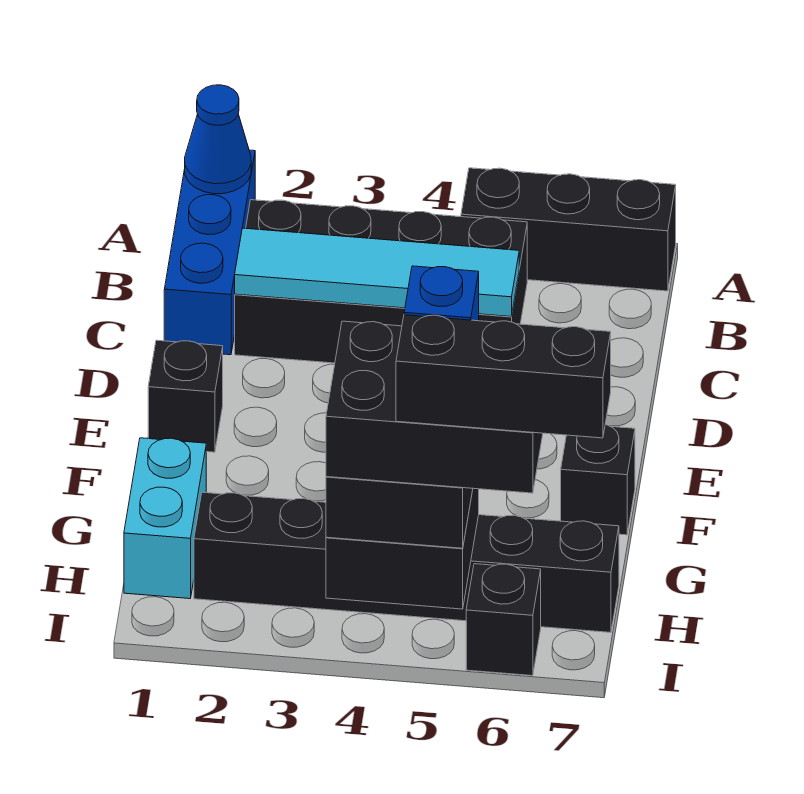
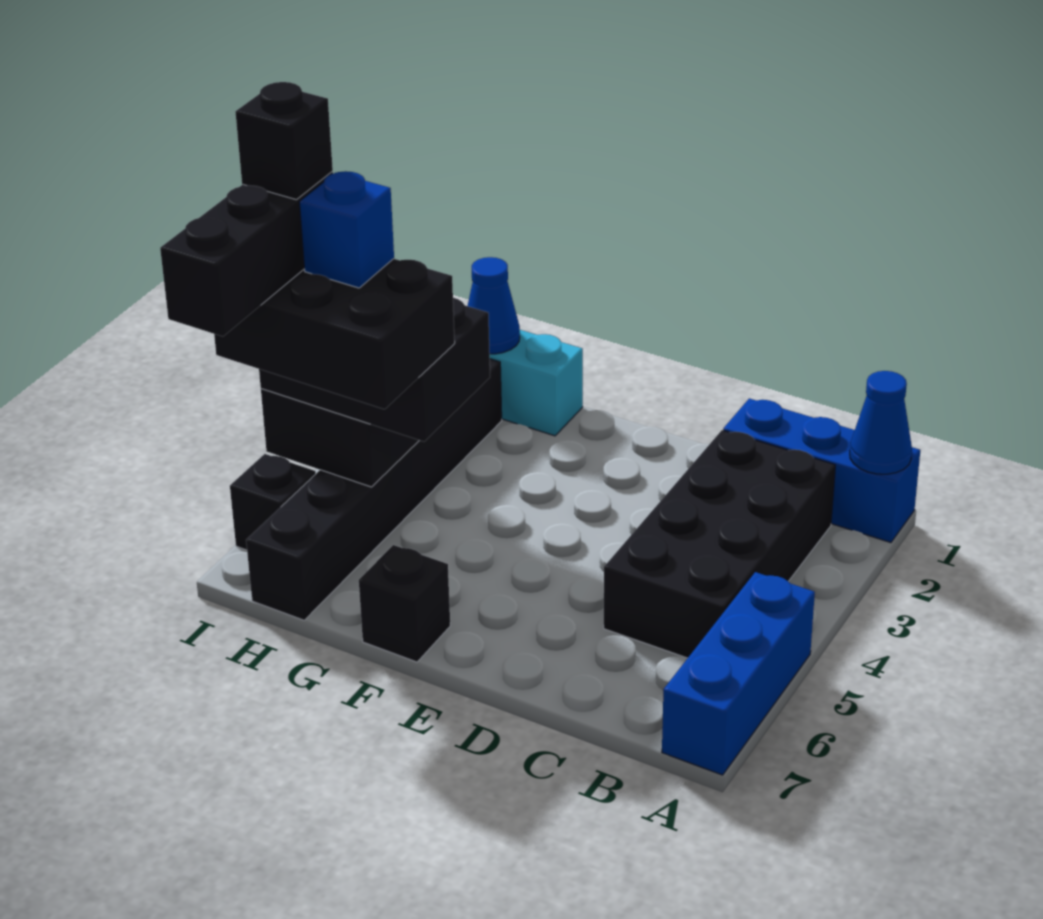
black brick A5:A7 level 1 -> blue brick A5:A7 level 1
cyan tile C2:C5 level 2 -> none
black brick E1 level 1 -> black brick I5 level 6
none -> blue cone H1 level 2
black brick H4:I6 level 4 -> black brick G5:I6 level 4

